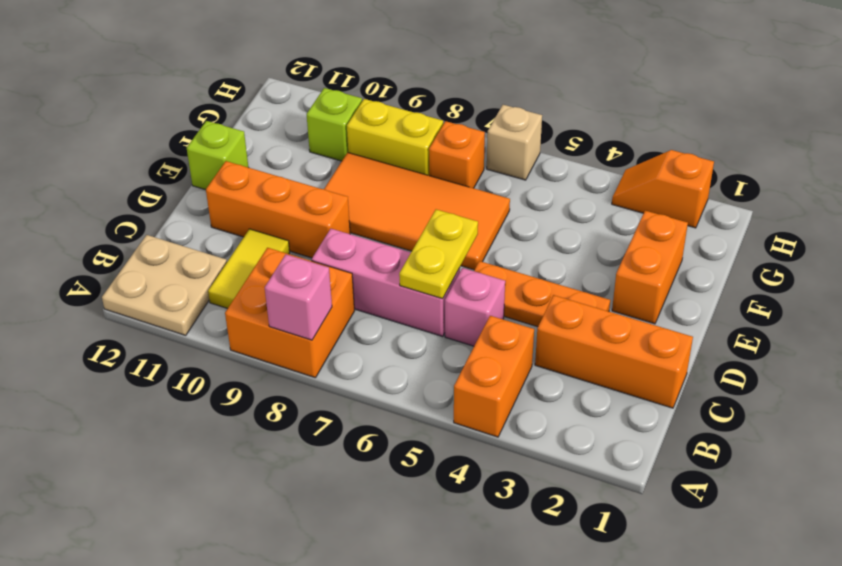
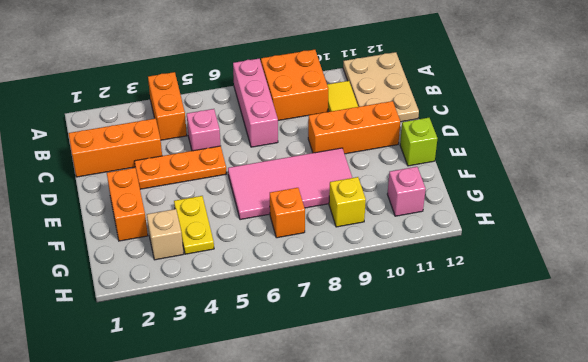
pink brick A8 level 2 -> pink brick G11 level 1
tan plate A11:B12 level 1 -> tan plate A11:C12 level 1
pink brick C6:C8 level 1 -> pink brick A7:C7 level 1
yellow plate C6:D6 level 2 -> yellow plate F4:G4 level 1
orange tile E6:F9 level 1 -> pink tile E6:F9 level 1
yellow brick G8:G9 level 1 -> yellow brick G9 level 1
lime brick G10 level 1 -> none
orange slope H2:H3 level 1 top 2 -> none
tan brick H6 level 1 -> tan brick G3 level 1

